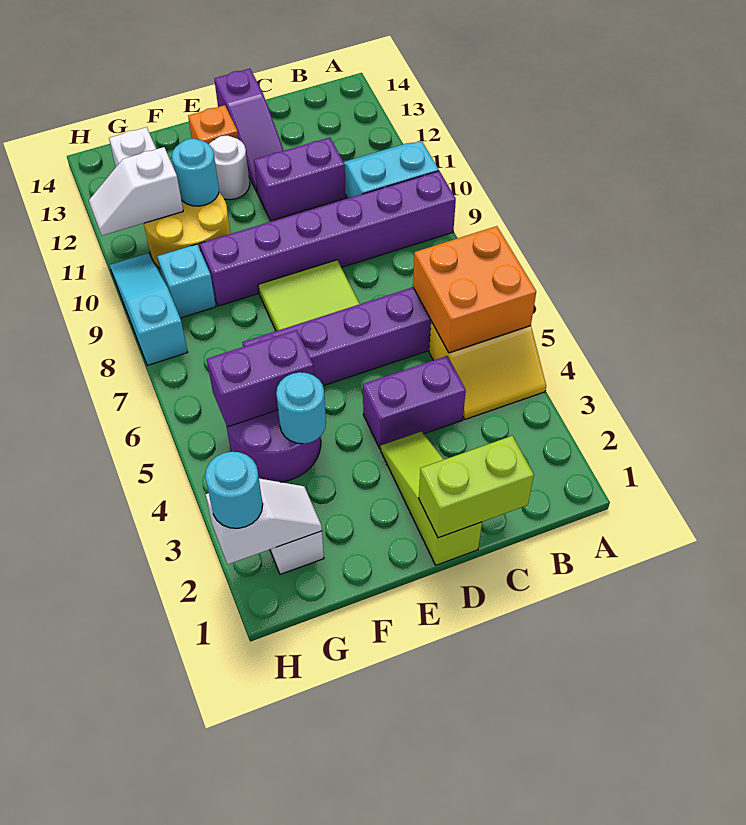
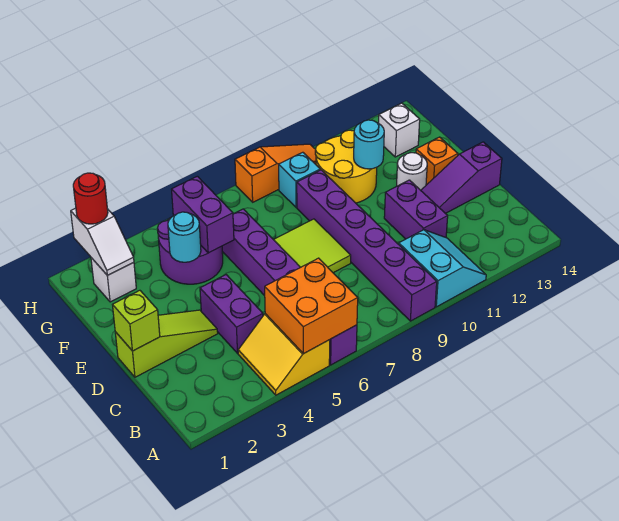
lime brick C1:D1 level 2 -> lime brick D1 level 2
white slope G11:H11 level 2 top G -> none
cyan round brick H2 level 3 -> red round brick H2 level 3
cyan slope H8:H10 level 1 top 8 -> orange slope H8:H10 level 1 top 8

